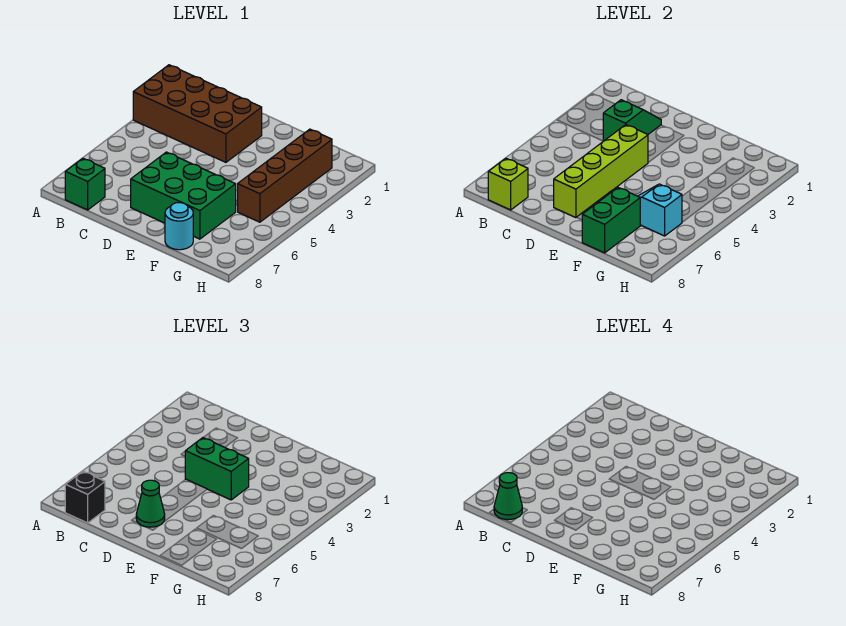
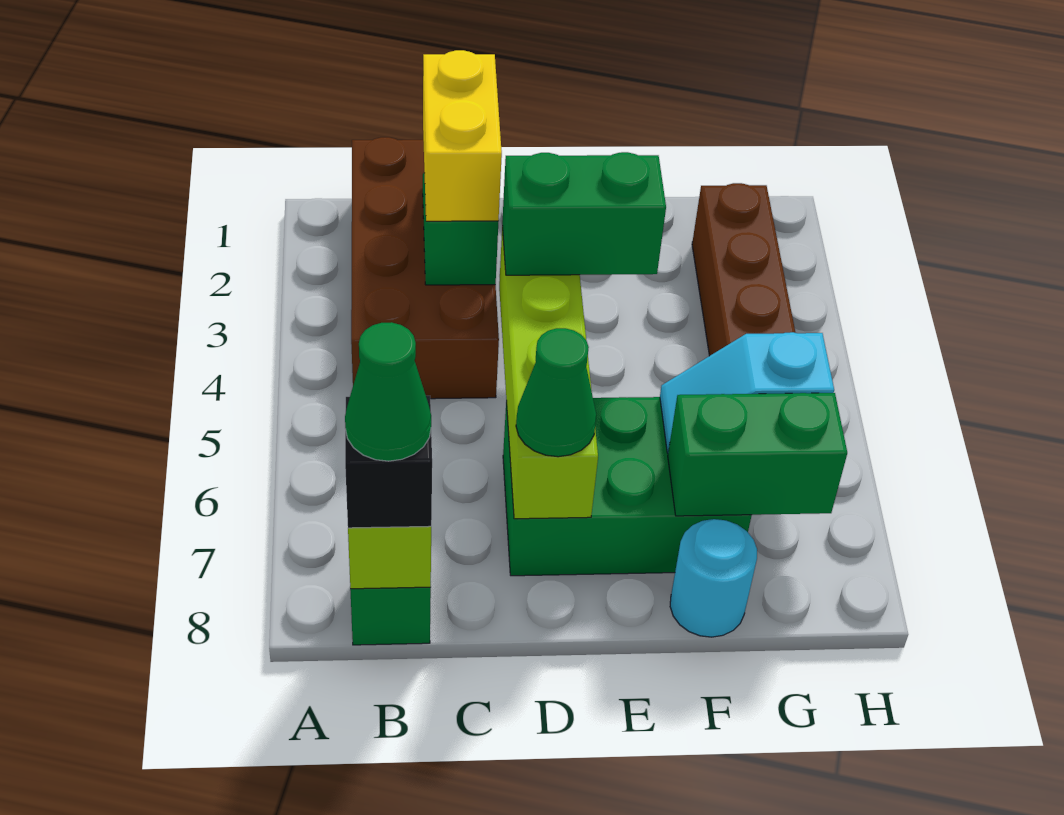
brown brick A2:D3 level 1 -> brown brick B1:C4 level 1
none -> yellow brick C2:C3 level 3
green brick F7:F8 level 2 -> green brick F7:G7 level 2

